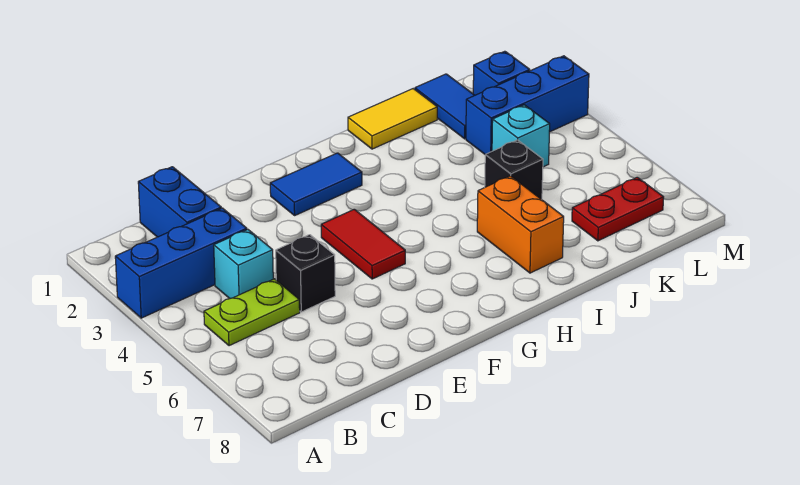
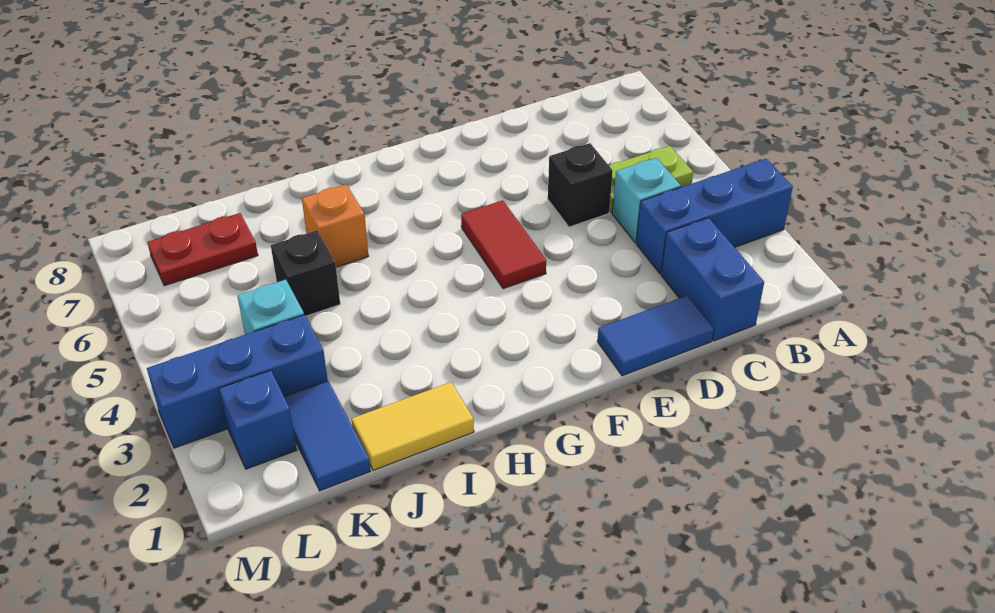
blue tile F2:G2 level 1 -> blue tile D1:E1 level 1
orange brick I6:I7 level 1 -> orange brick I6 level 1

